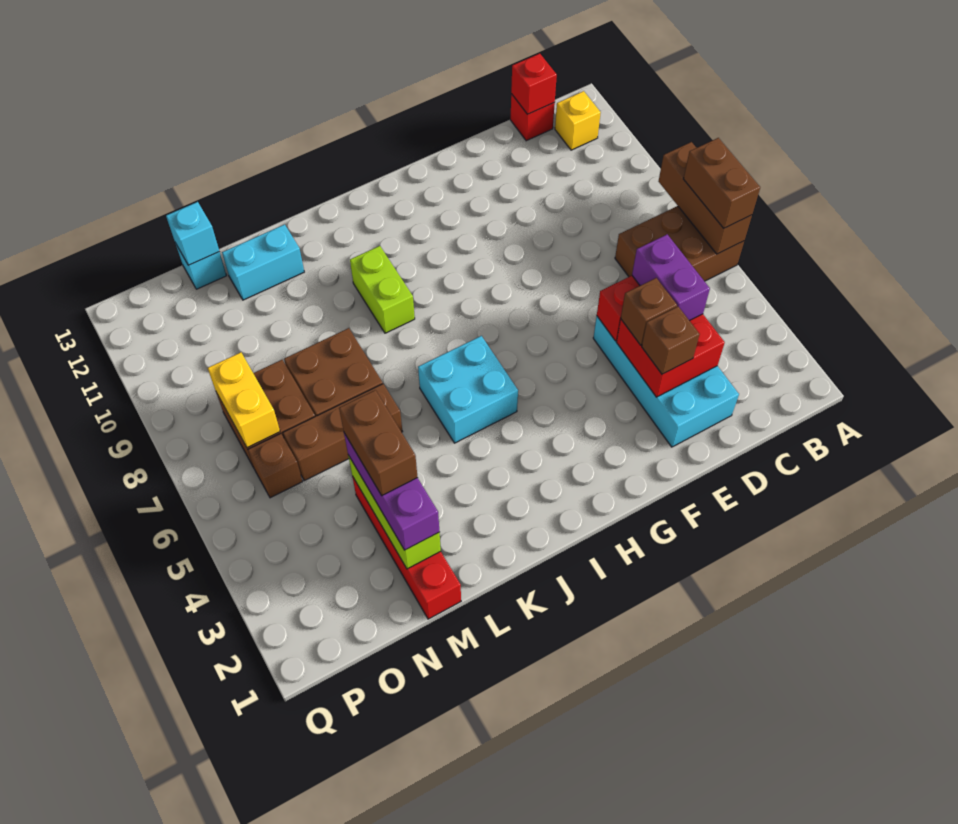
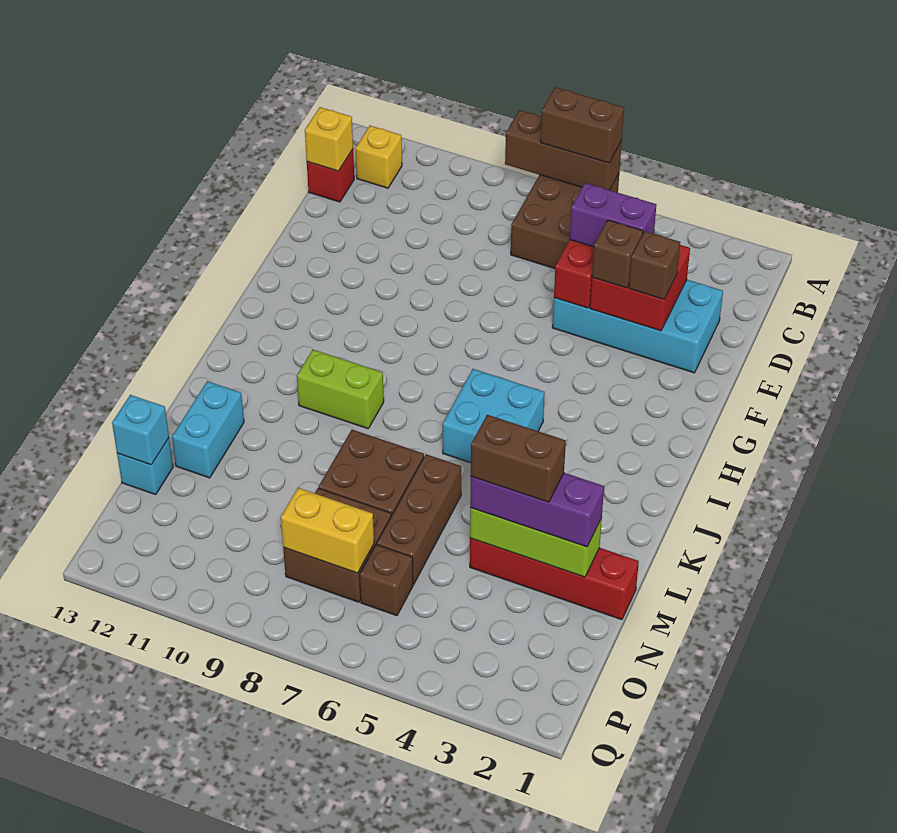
red brick C13 level 2 -> yellow brick C13 level 2

